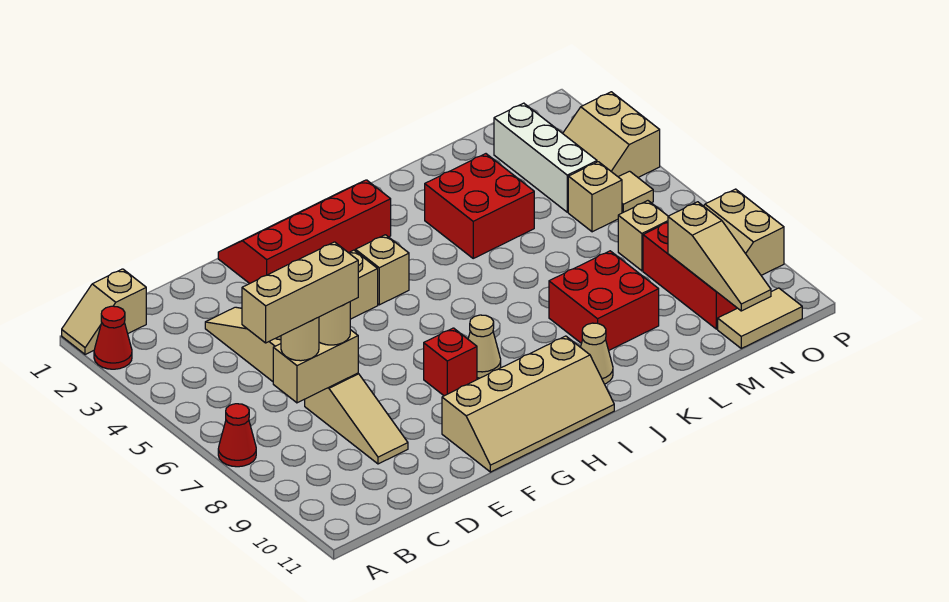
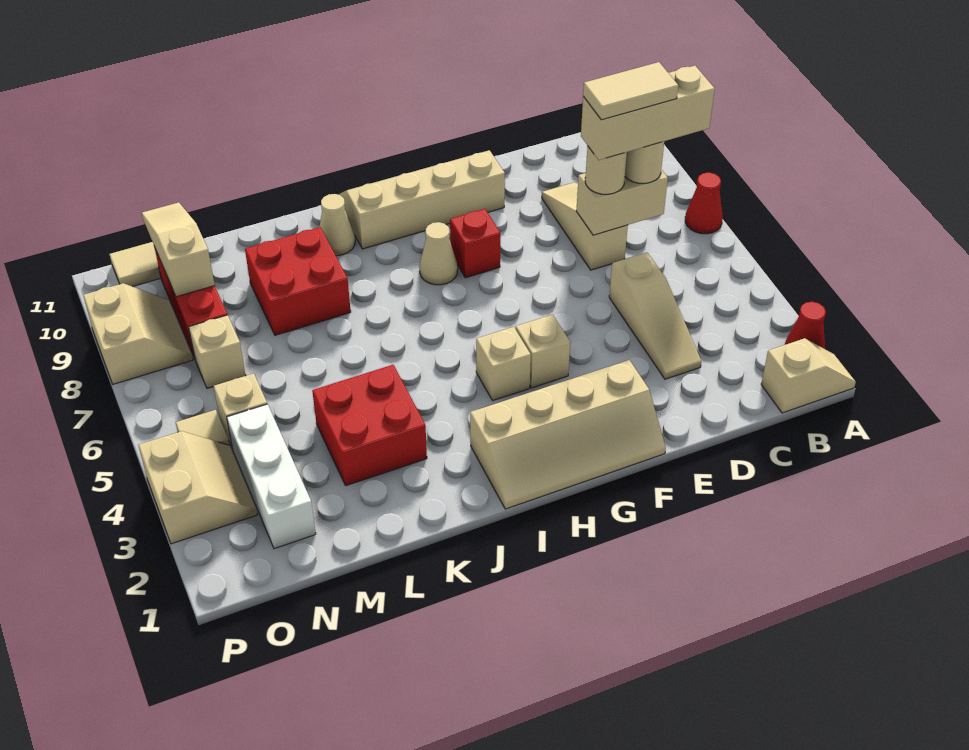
none -> tan tile C7:D7 level 5
red slope F1:I2 level 1 top 2 -> tan slope F1:I2 level 1 top 2

